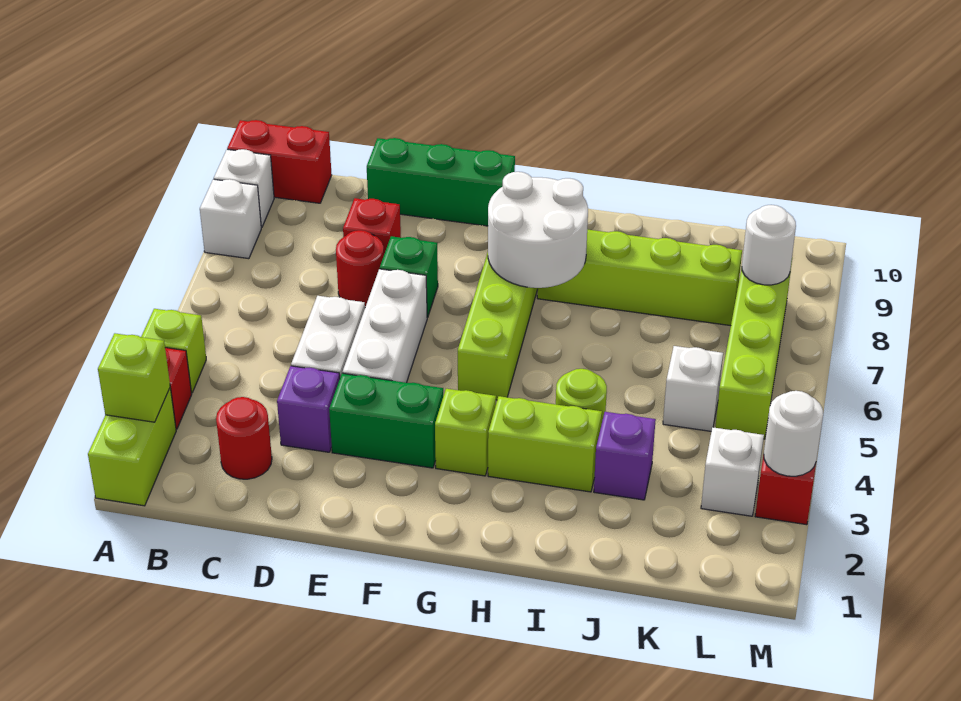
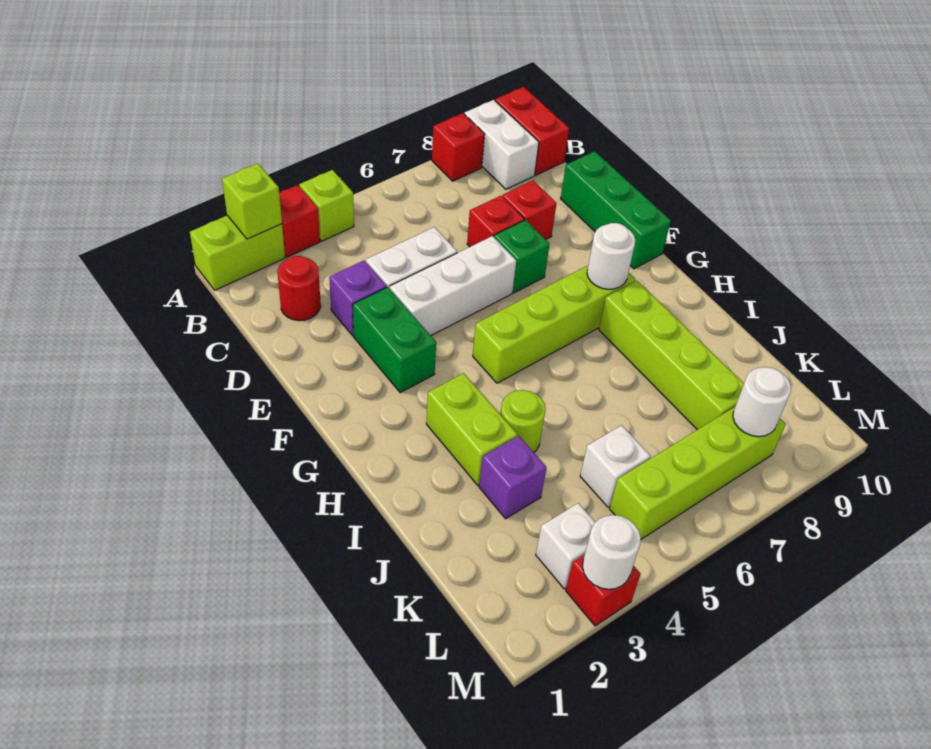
white brick A8 level 1 -> red brick A8 level 1
white brick A9 level 1 -> white brick A9:B9 level 1
red round brick D7 level 1 -> red brick D7 level 1
lime brick G3 level 1 -> none
white round brick G7:H8 level 2 -> white round brick G8 level 2

